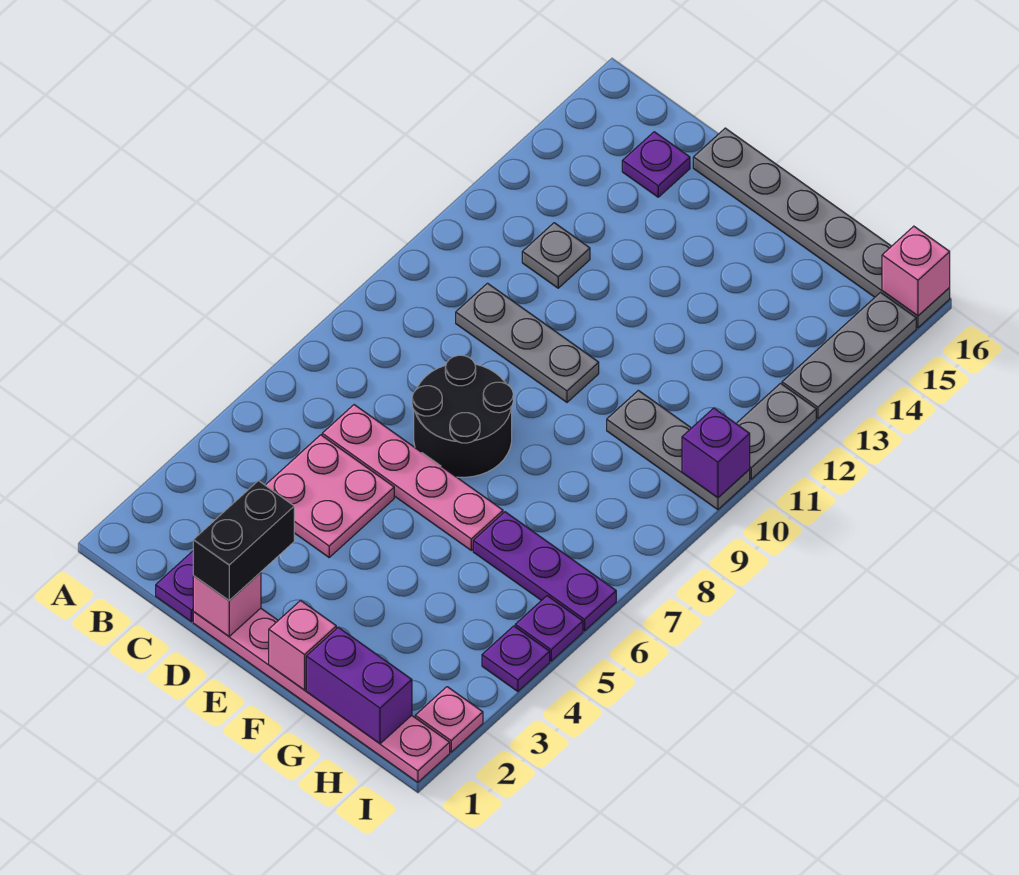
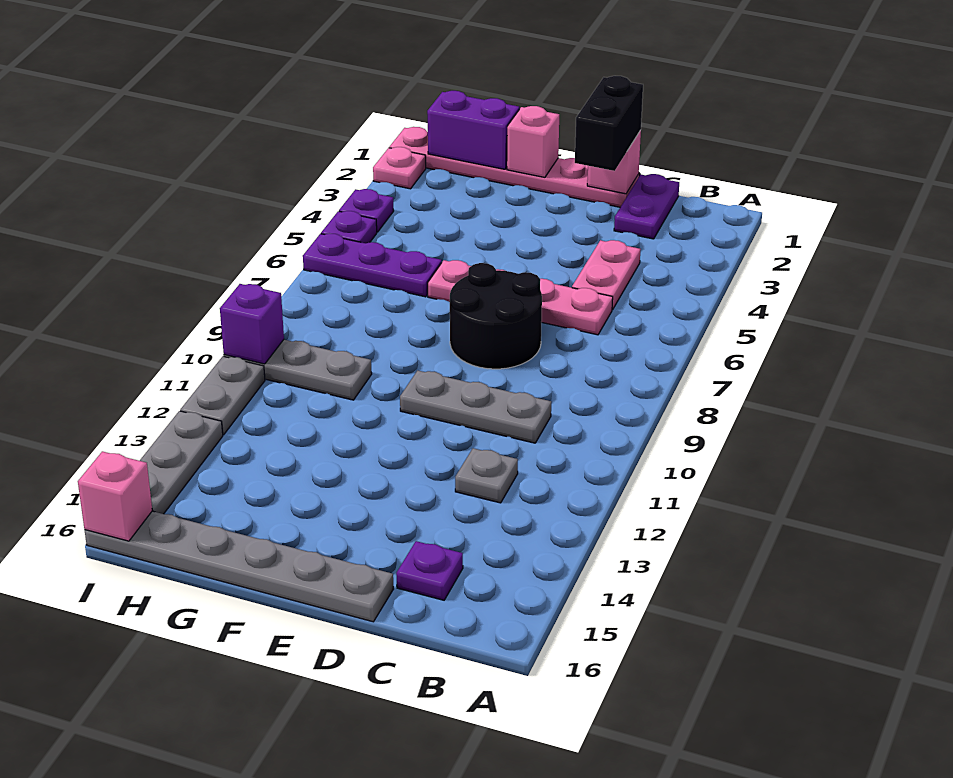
pink plate C4:D5 level 1 -> pink plate C4:C5 level 1

